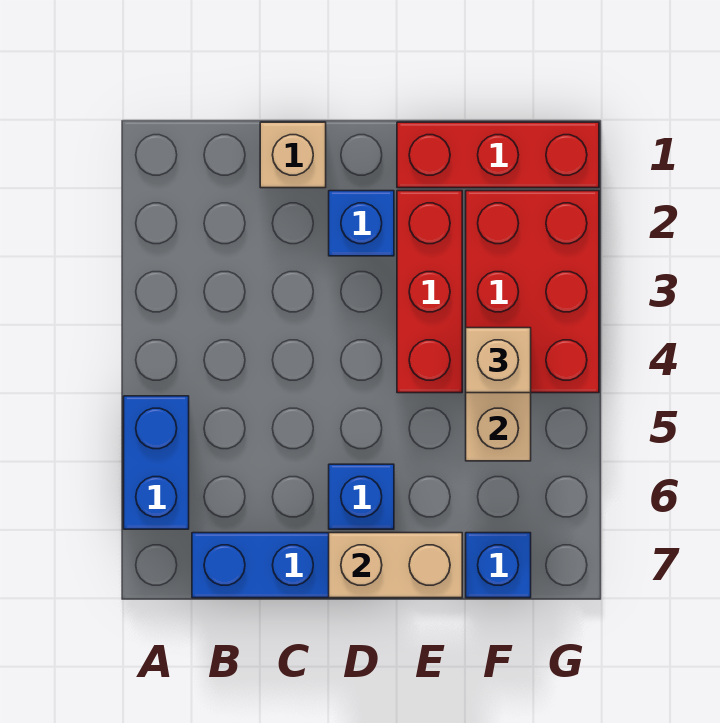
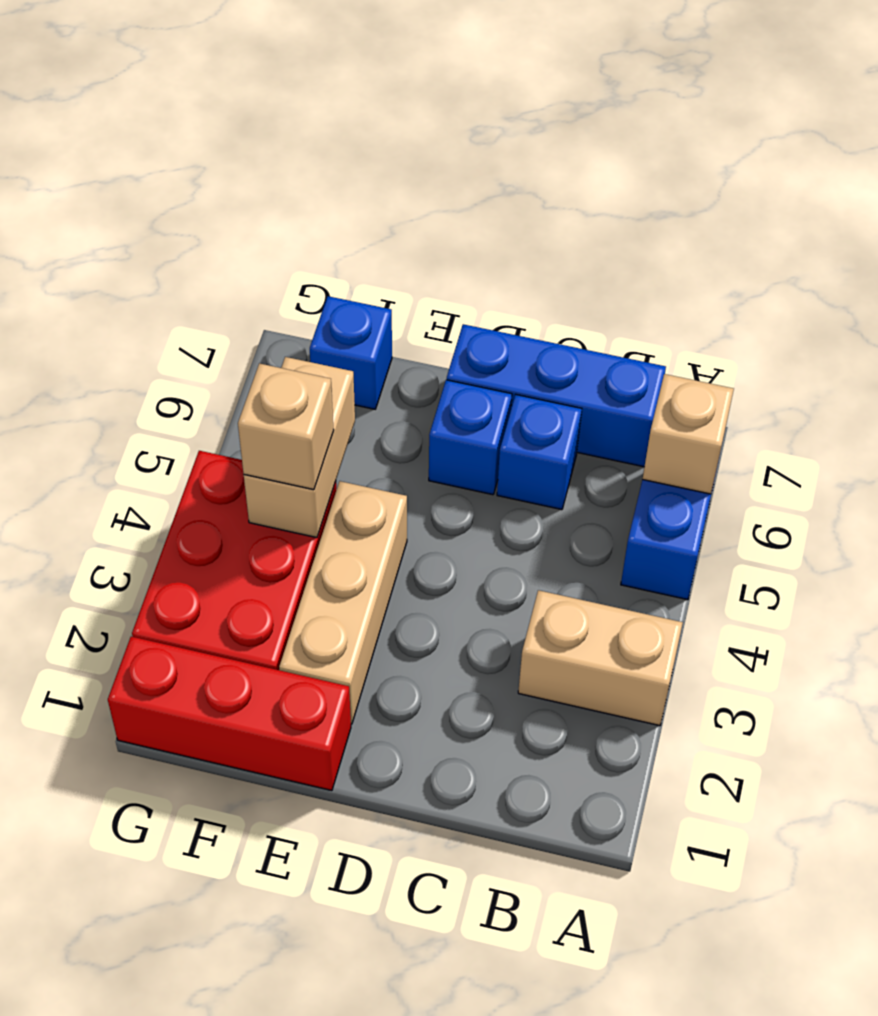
tan brick C1 level 1 -> tan brick A6 level 2
blue brick D2 level 1 -> blue brick C6 level 1
tan brick D7:E7 level 2 -> tan brick A3:B3 level 1
red brick E2:E4 level 1 -> tan brick E2:E4 level 1

